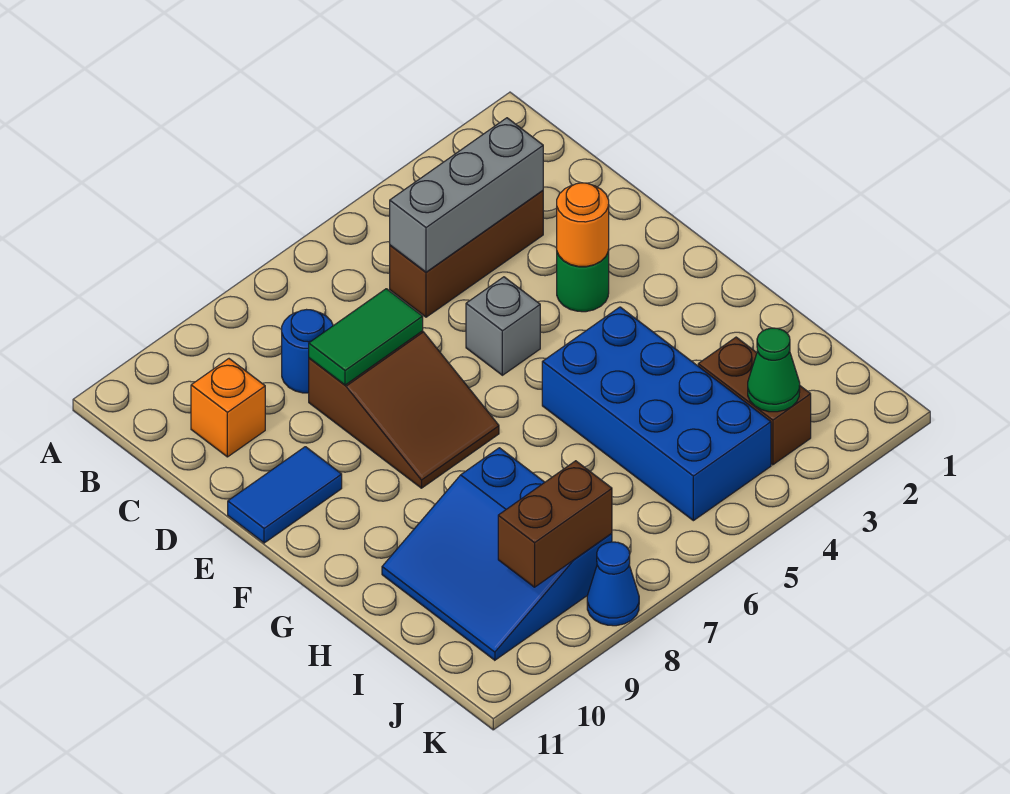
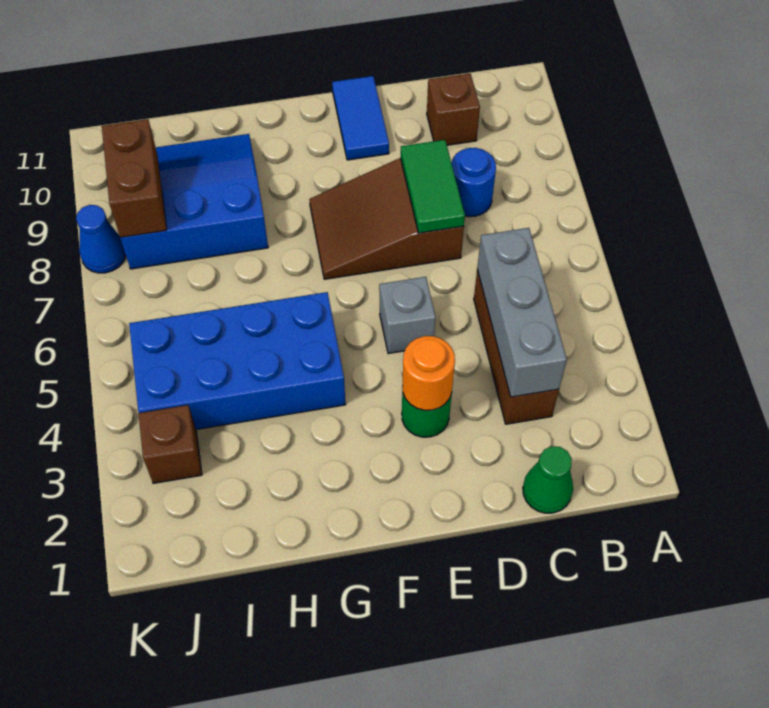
orange brick C10 level 1 -> brown brick C10 level 1
brown brick I3:J3 level 1 -> brown brick J3 level 1
green cone J3 level 2 -> green cone C1 level 1

